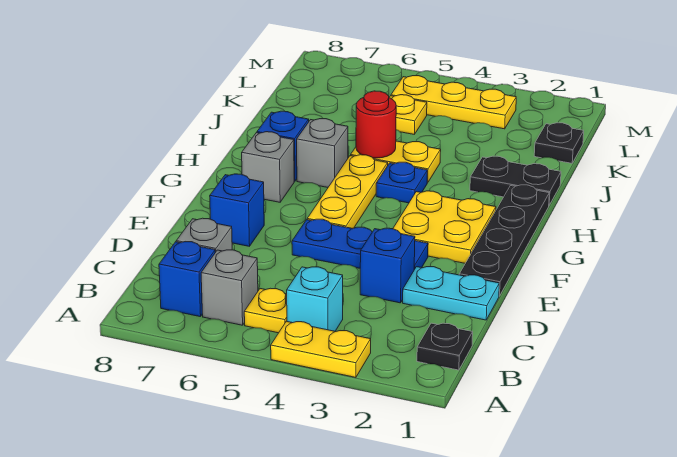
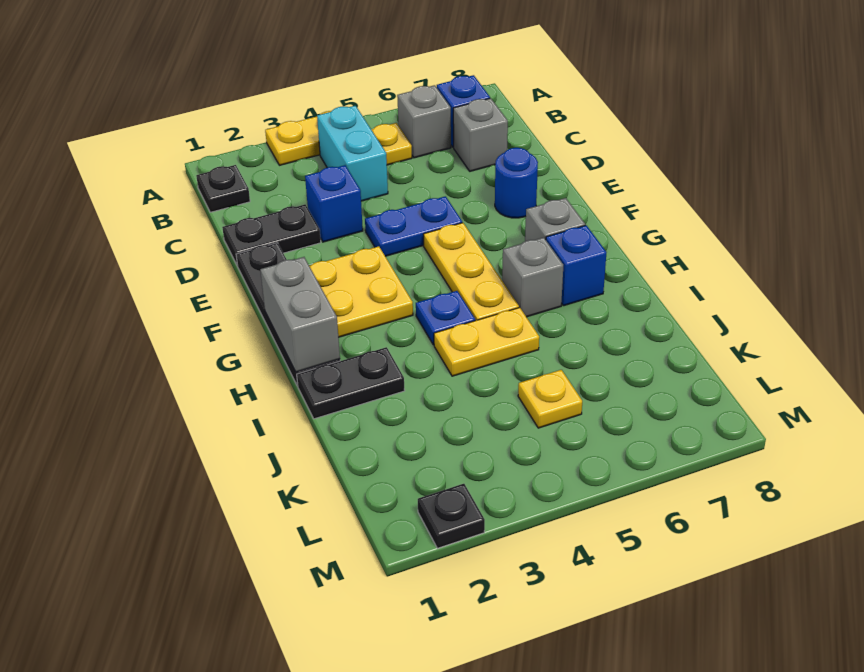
cyan brick B4 level 1 -> cyan brick B4:C4 level 1
cyan plate D1:D2 level 1 -> black plate D1:D2 level 1
blue plate E3:E5 level 1 -> blue plate E4:E5 level 1
blue brick E7 level 1 -> blue round brick E7 level 1
none -> grey brick G1:H1 level 2
red round brick I5 level 2 -> none
black plate K1 level 1 -> black plate M2 level 1
yellow plate L3:L5 level 1 -> none

